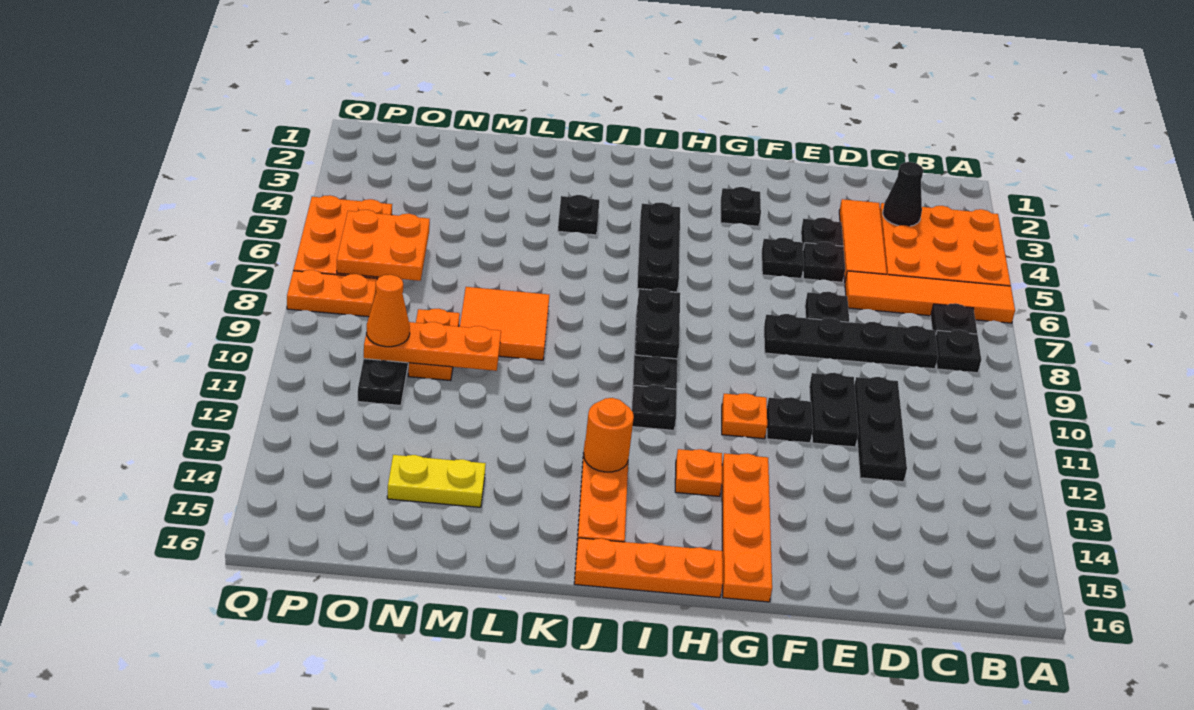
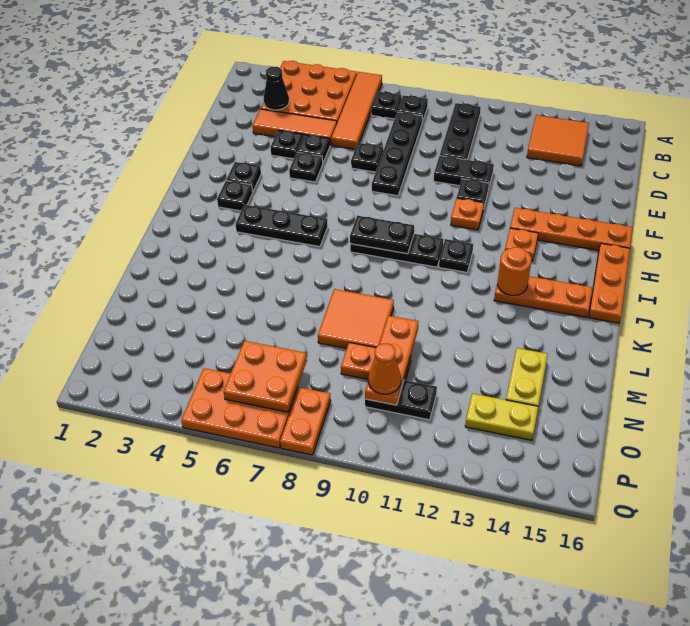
none -> orange tile B13:C14 level 1
black plate D10:D12 level 1 -> black plate B10:D10 level 1
black plate K4 level 1 -> black plate H3 level 1
none -> yellow plate O13:O14 level 1

